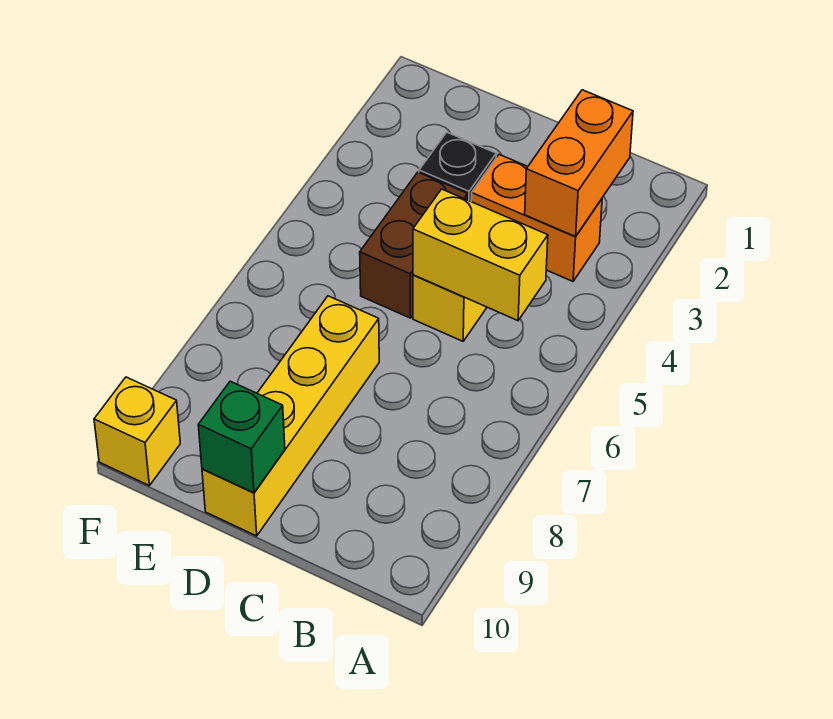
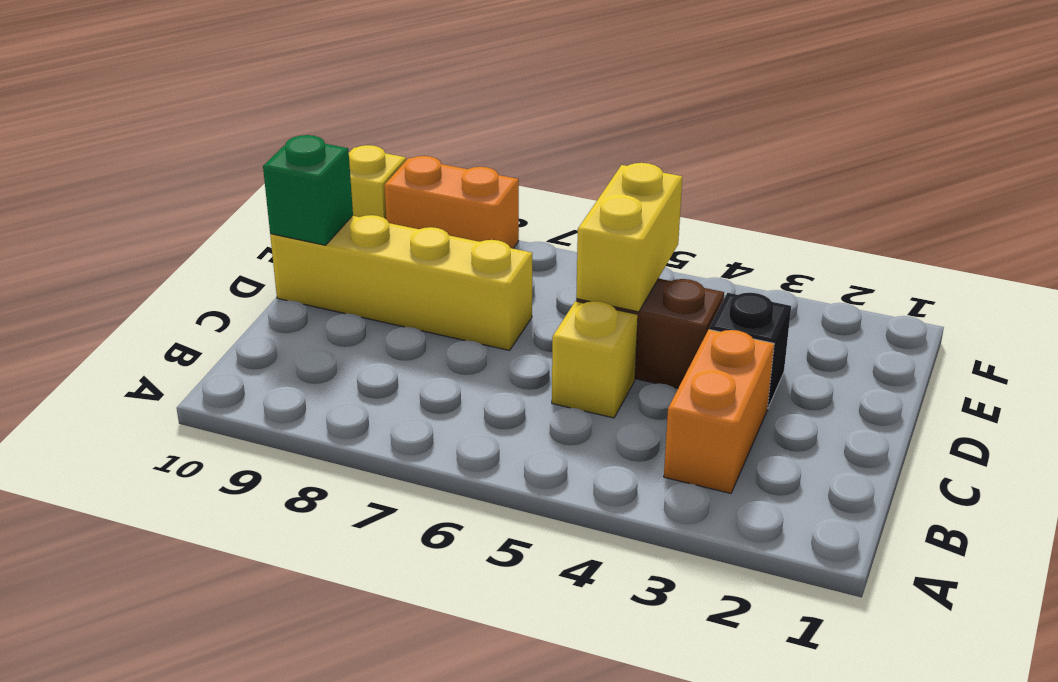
orange brick B2:B3 level 2 -> orange brick F8:F9 level 1
yellow brick B5:C5 level 2 -> yellow brick D5:E5 level 2

